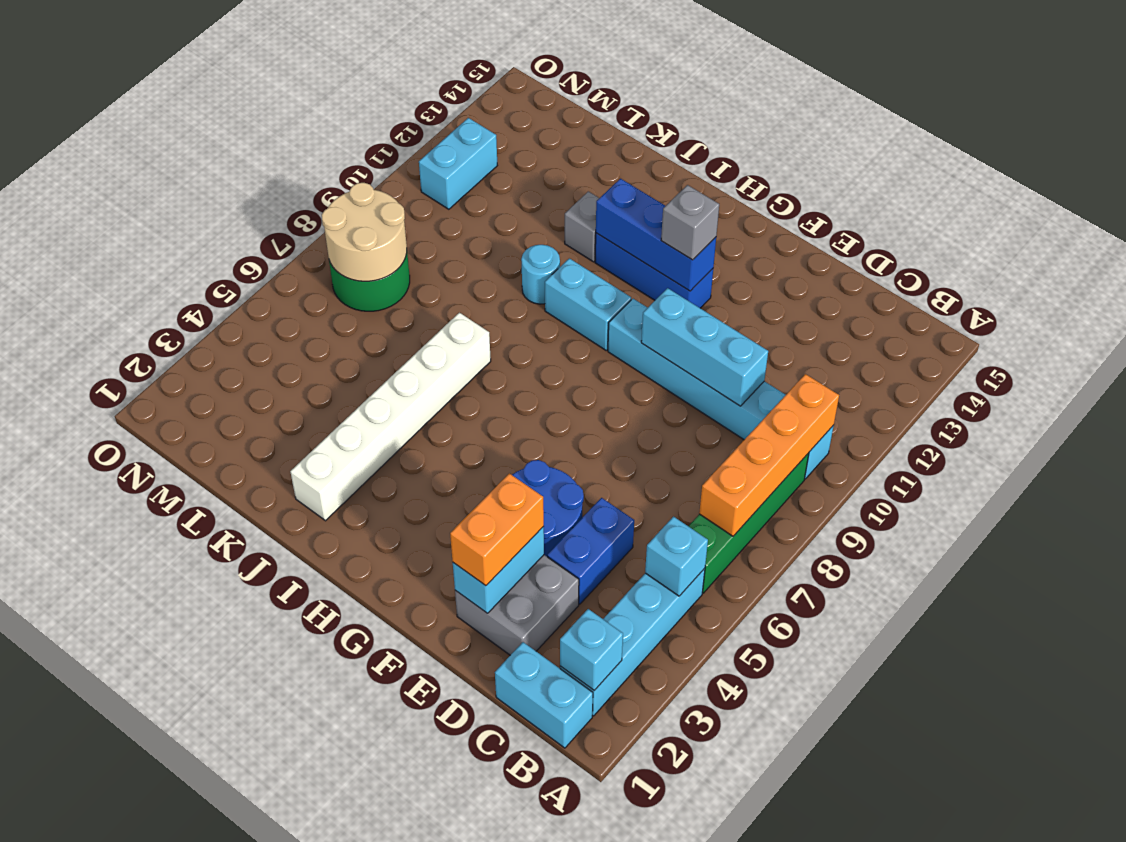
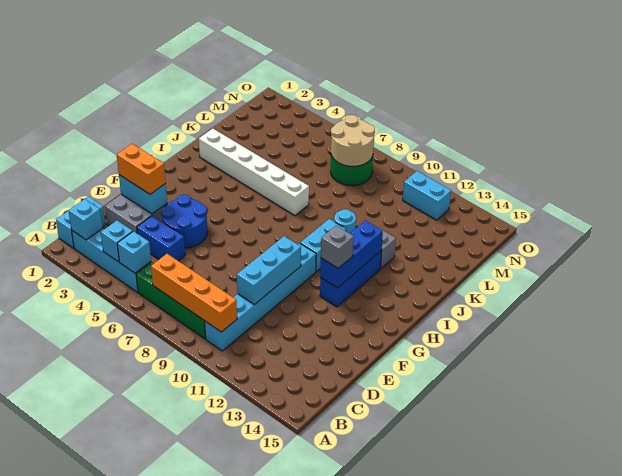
none -> cyan brick B4 level 2

